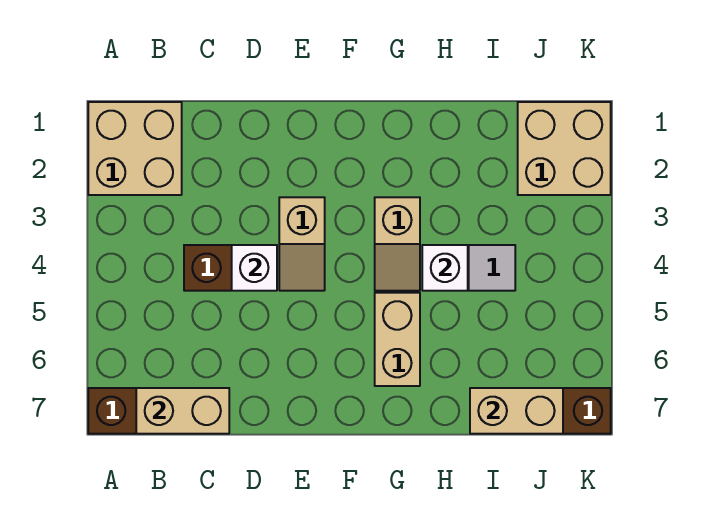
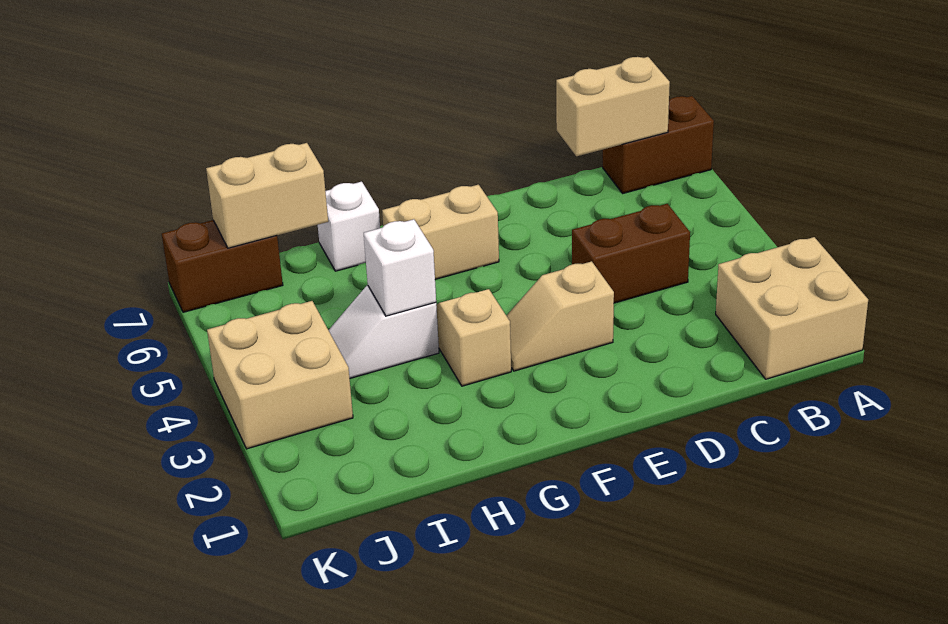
white brick D4 level 2 -> white brick H7 level 1
tan slope E3:E4 level 1 top 3 -> tan slope E3:F3 level 1 top E
tan brick G5:G6 level 1 -> tan brick F6:G6 level 1
tan brick J1:K2 level 1 -> tan brick J3:K4 level 1

